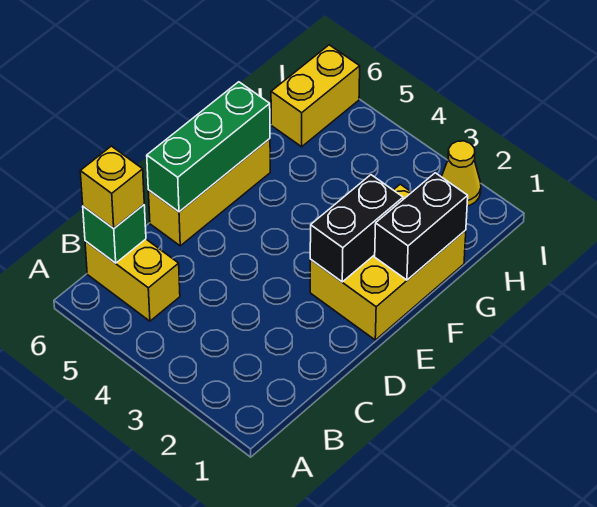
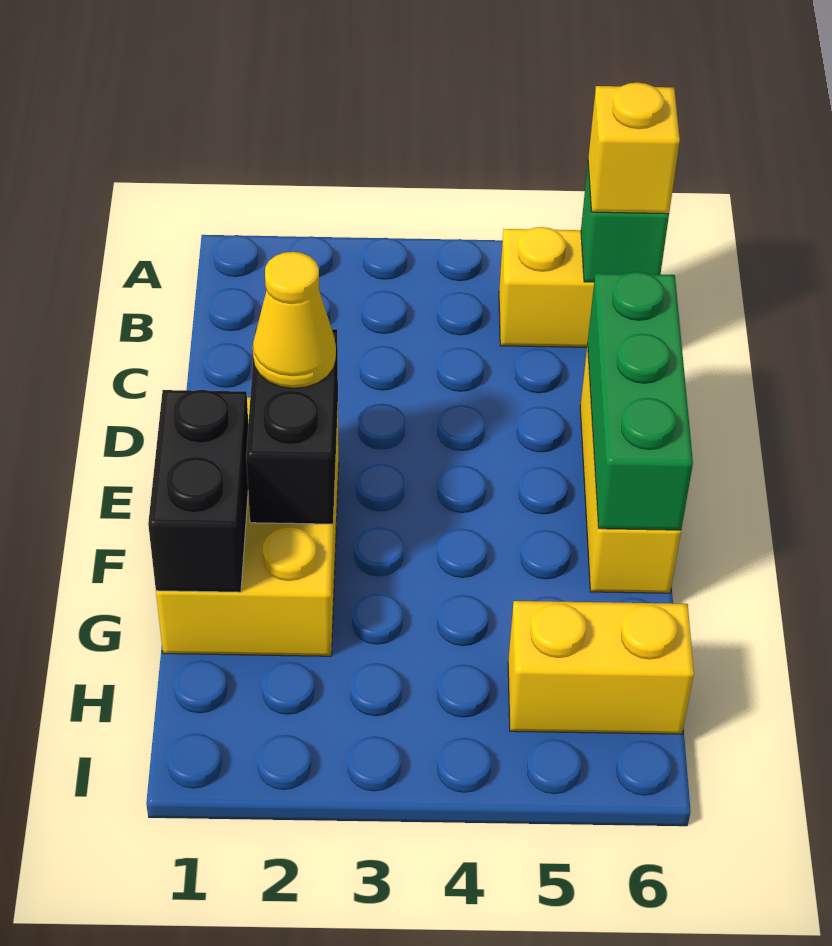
yellow brick H6:I6 level 1 -> yellow brick H5:H6 level 1
yellow cone I2 level 1 -> yellow cone E2 level 3

